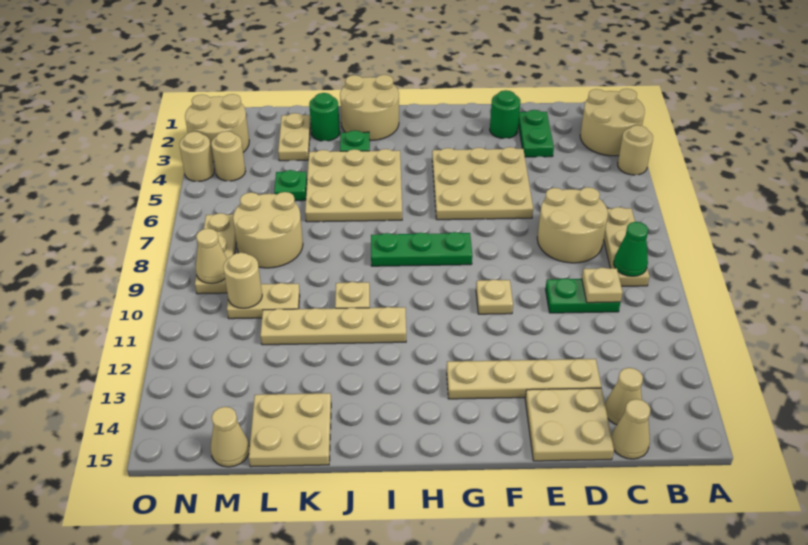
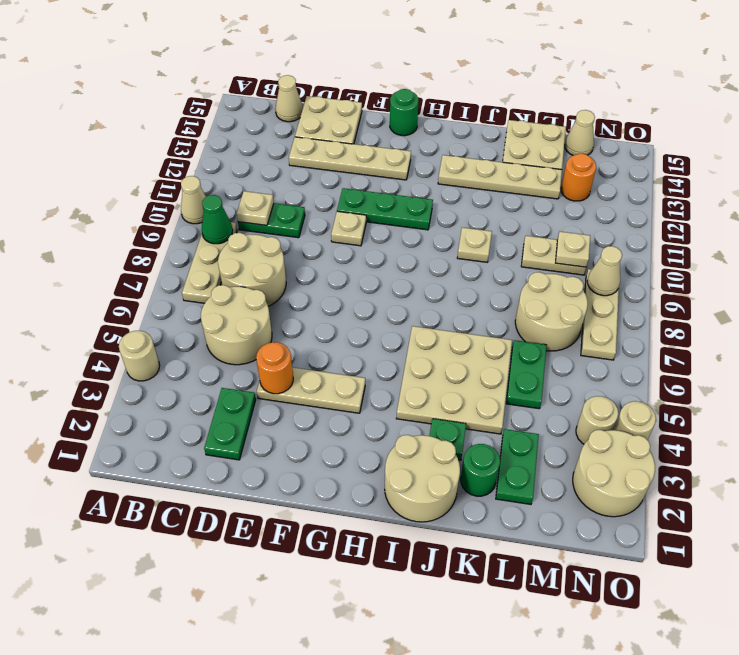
tan round brick A2:B3 level 1 -> tan round brick C5:D6 level 1
tan cone C14 level 1 -> tan cone A10 level 1
green round brick E2 level 1 -> green round brick G15 level 1
tan plate E4:G6 level 1 -> tan plate E4:G4 level 1
none -> orange round brick E4 level 2
green plate G8:I8 level 1 -> green plate F11:H11 level 1
tan plate I11:L11 level 1 -> tan plate I13:L13 level 1
tan plate L2:L3 level 1 -> green plate L2:L3 level 1
green plate L5 level 1 -> green plate L5:L6 level 1
tan round brick M10 level 2 -> tan plate M10 level 2
none -> orange round brick M13 level 1

